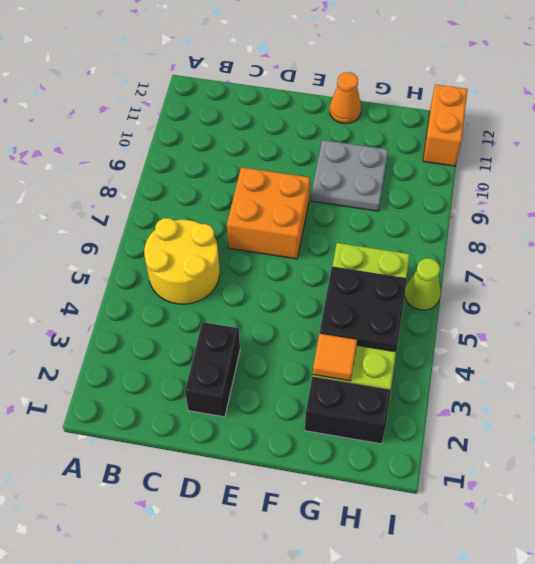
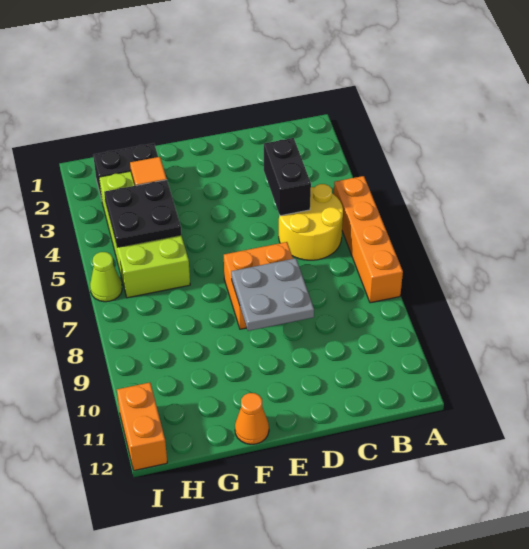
none -> orange brick A5:A8 level 1
black brick D2:D3 level 1 -> black brick C4:C5 level 2
grey plate F9:G10 level 1 -> grey plate D8:E9 level 2

